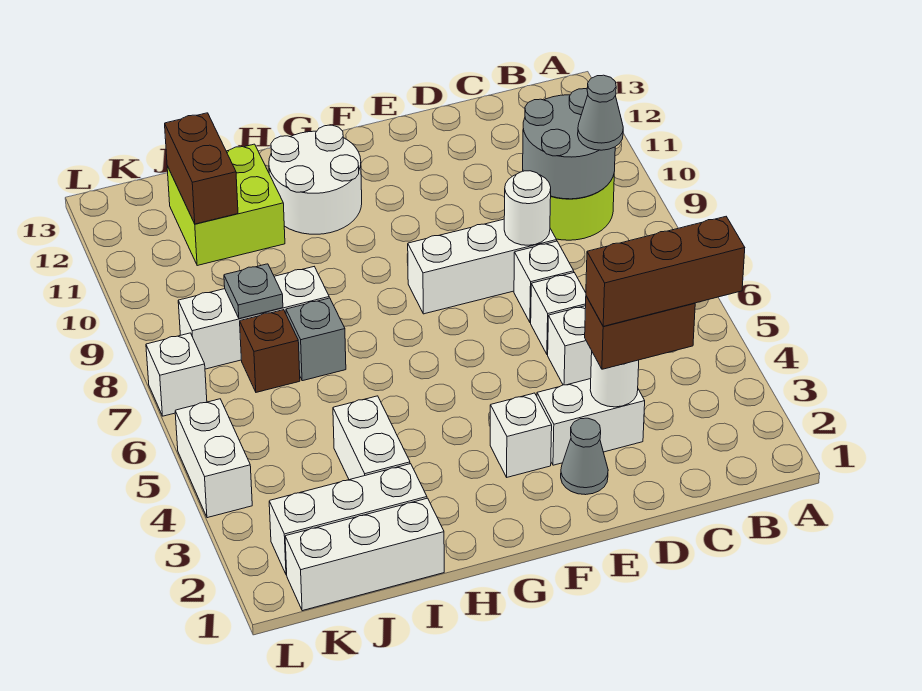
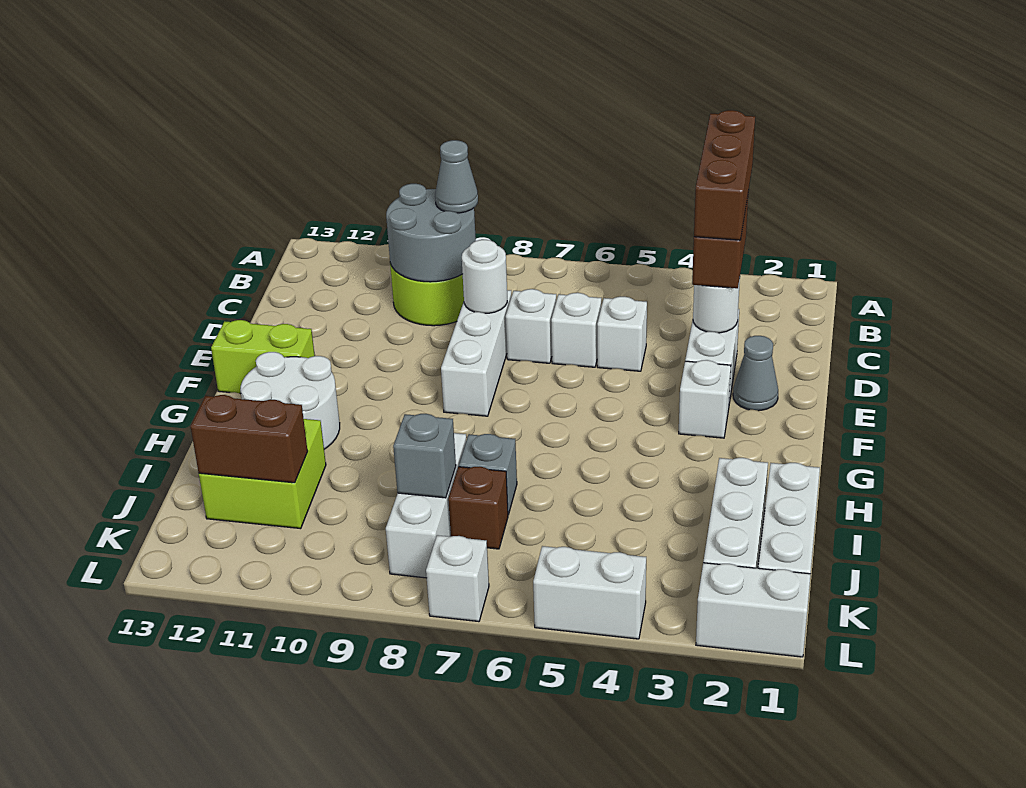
none -> lime brick F12:F13 level 1
white brick I3:I4 level 1 -> white brick L1:L2 level 1
grey plate J8 level 2 -> grey brick J8 level 2

